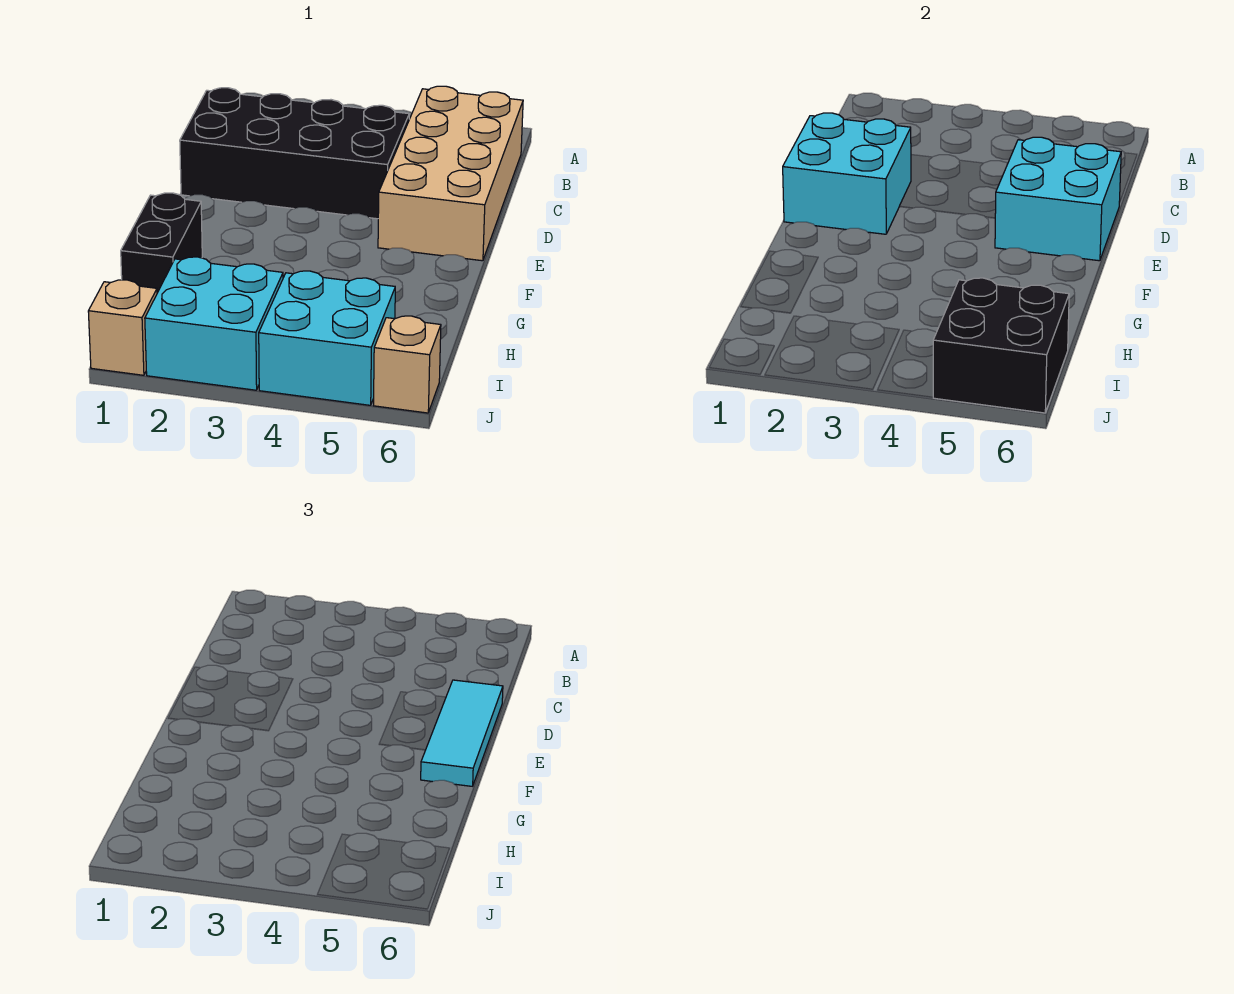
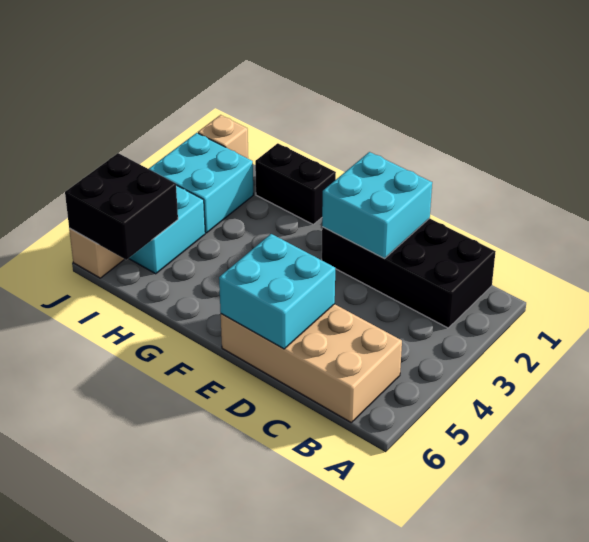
black brick C1:D4 level 1 -> black brick B1:E2 level 1
cyan tile D6:F6 level 3 -> none

